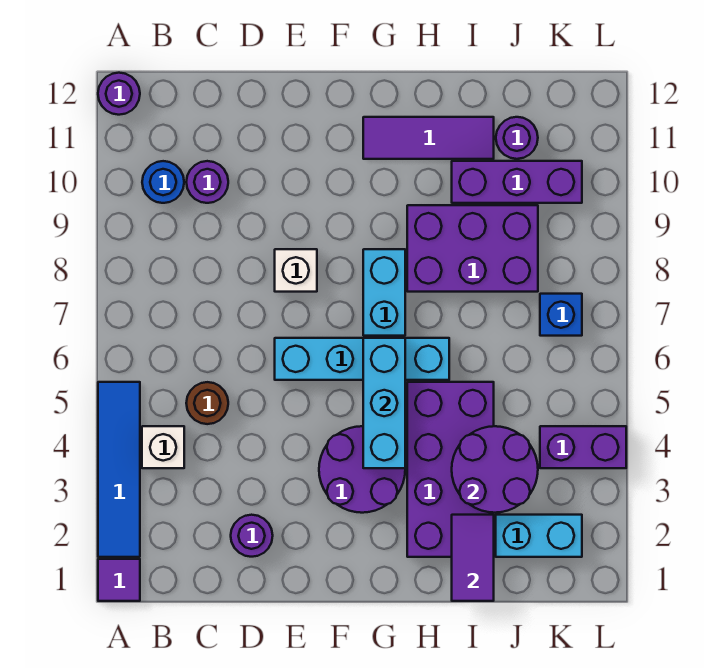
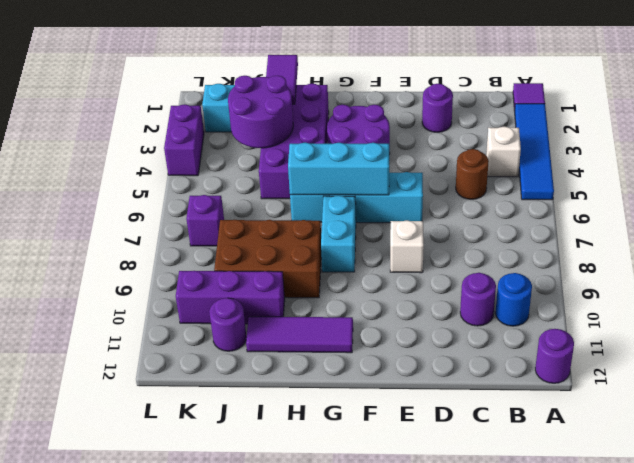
cyan brick G4:G6 level 2 -> cyan brick F6:H6 level 2
purple brick H8:J9 level 1 -> brown brick H8:J9 level 1
purple brick K4:L4 level 1 -> purple brick L3:L4 level 1
blue brick K7 level 1 -> purple brick K7 level 1

